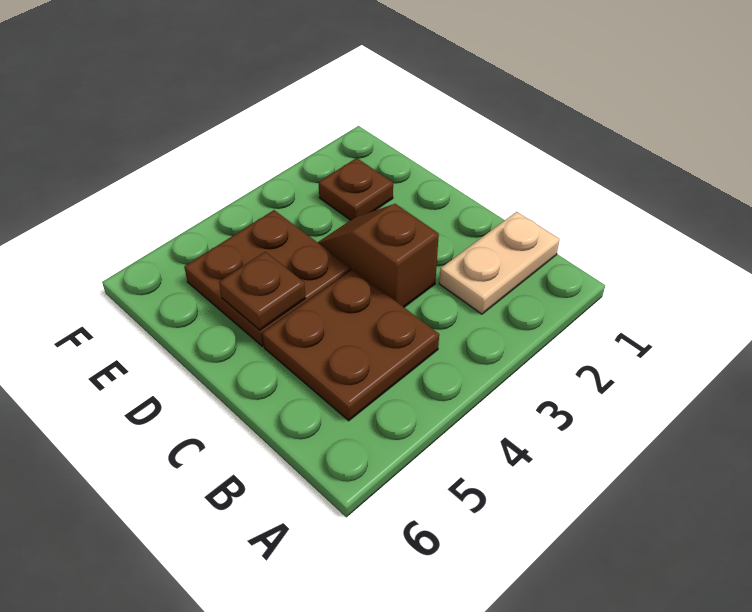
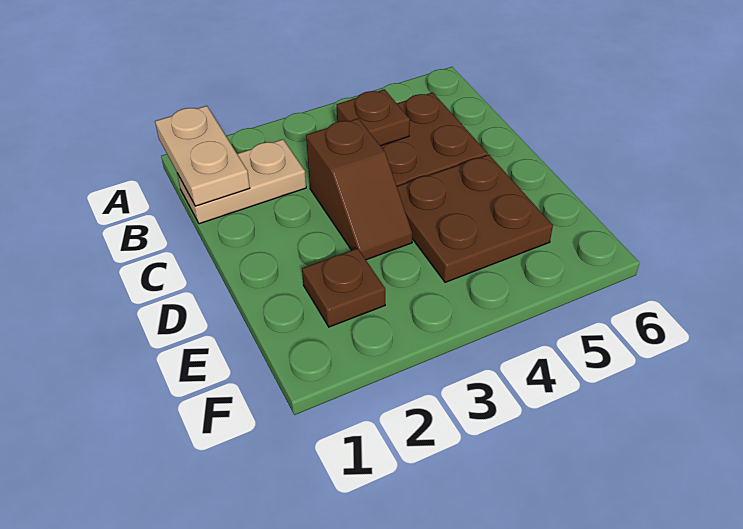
none -> tan plate A1:B1 level 2
brown plate D5 level 2 -> brown plate B4 level 2

